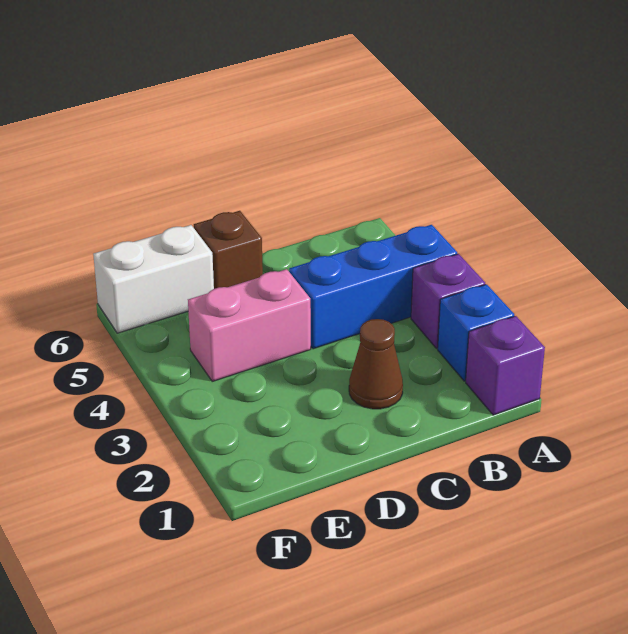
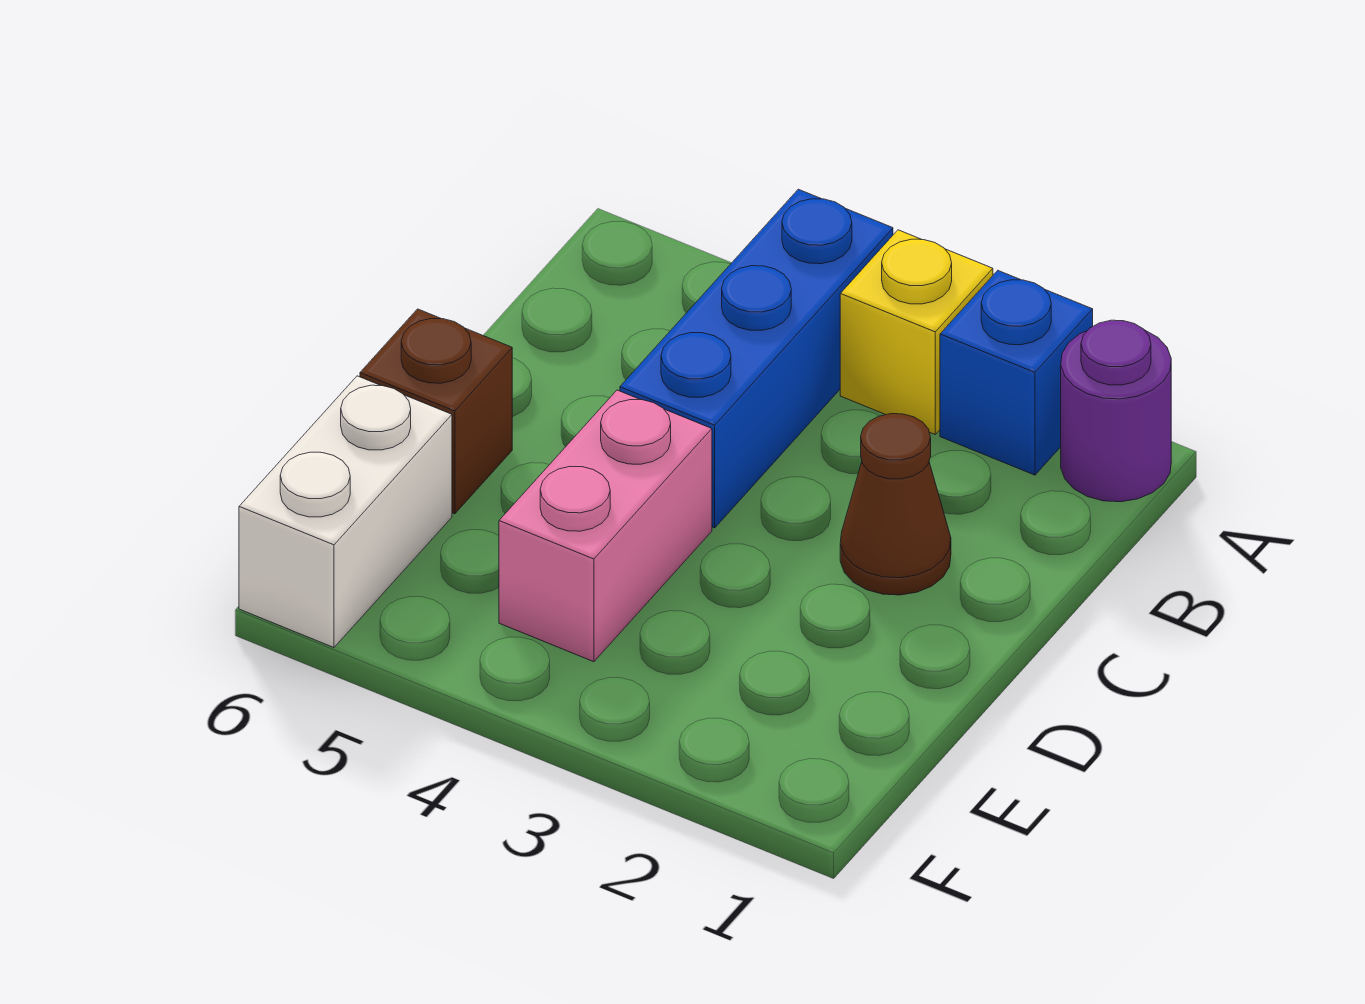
purple brick A1 level 1 -> purple round brick A1 level 1
purple brick A3 level 1 -> yellow brick A3 level 1

